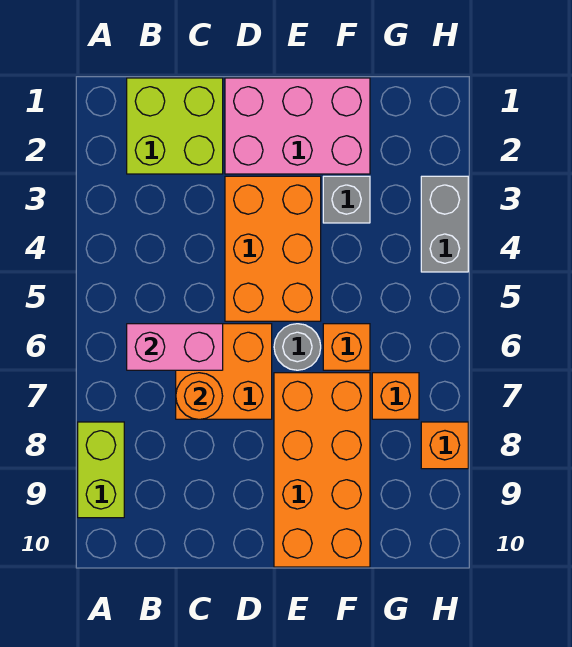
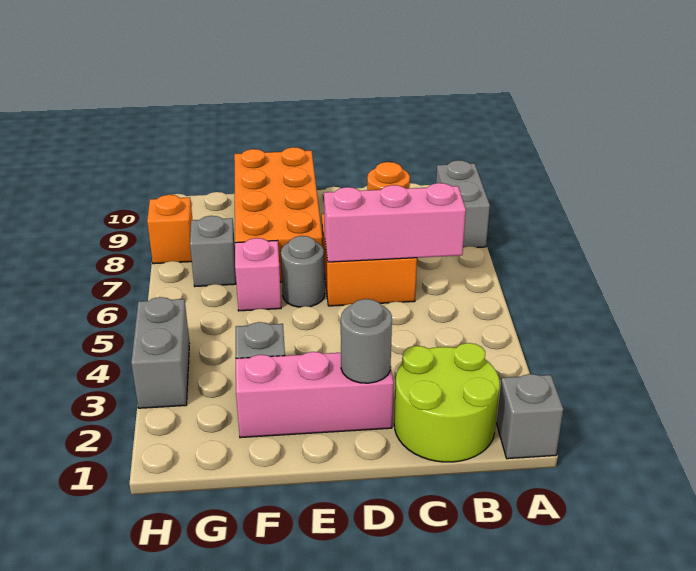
none -> grey brick A1 level 1
lime brick A8:A9 level 1 -> grey brick A8:A9 level 1
lime brick B1:C2 level 1 -> lime round brick B1:C2 level 1
pink brick B6:C6 level 2 -> pink brick B6:D6 level 2
pink brick D1:F2 level 1 -> pink brick D2:F2 level 1
none -> grey round brick D2 level 2
orange brick D3:E5 level 1 -> none
orange brick F6 level 1 -> pink brick F6 level 1
orange brick G7 level 1 -> grey brick G7 level 1

